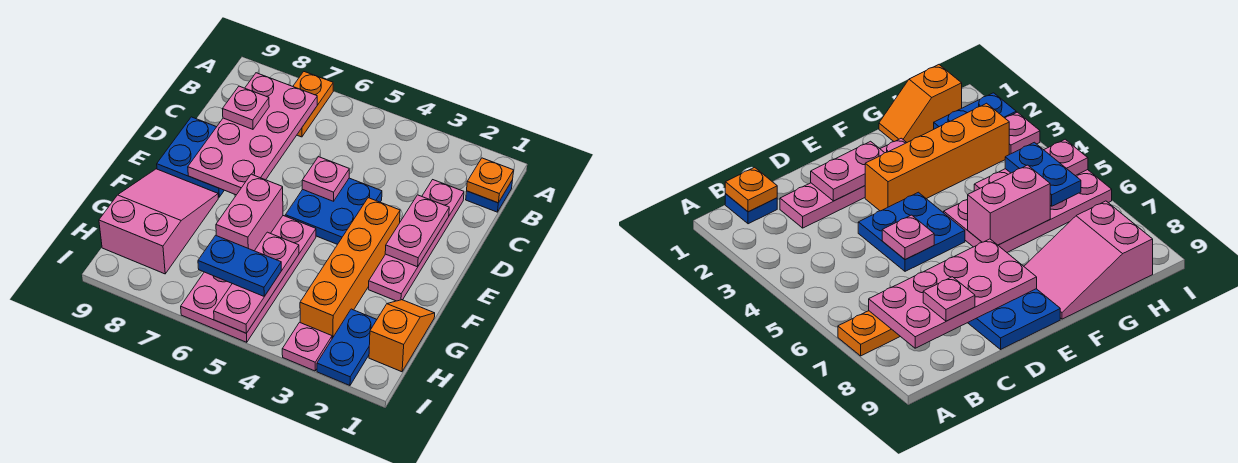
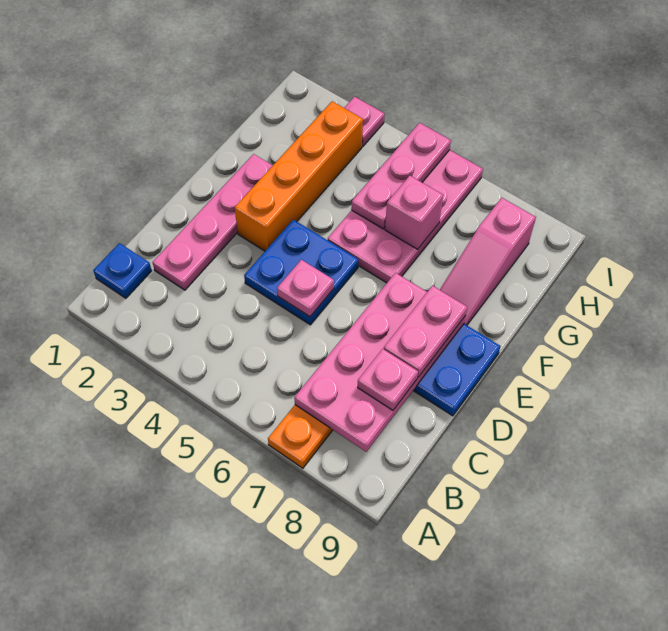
orange plate B1 level 2 -> none
pink plate D2:E2 level 2 -> pink plate D8:E8 level 3
pink brick F6:G6 level 2 -> pink brick G6 level 2
pink slope F8:H9 level 1 top H -> pink slope F8:H8 level 1 top H
orange slope G1:H1 level 1 top H -> none
blue plate H2:I2 level 1 -> none
blue plate H5:H6 level 3 -> none

